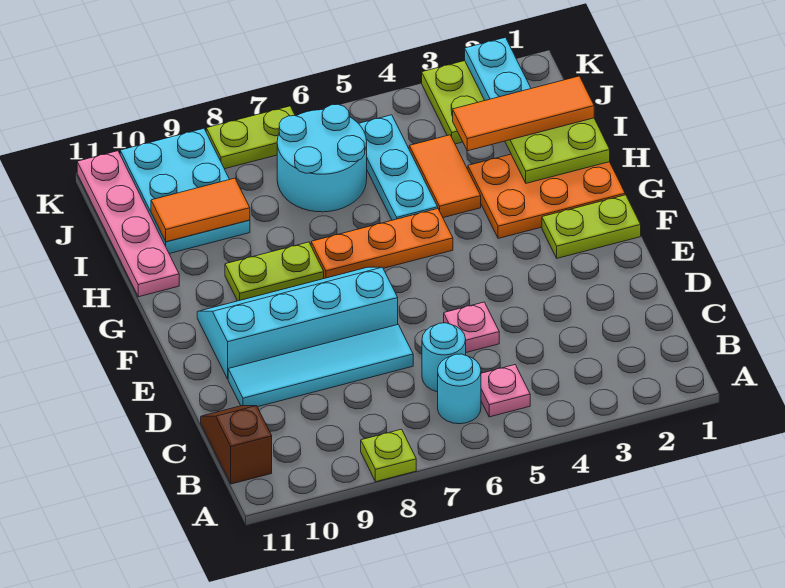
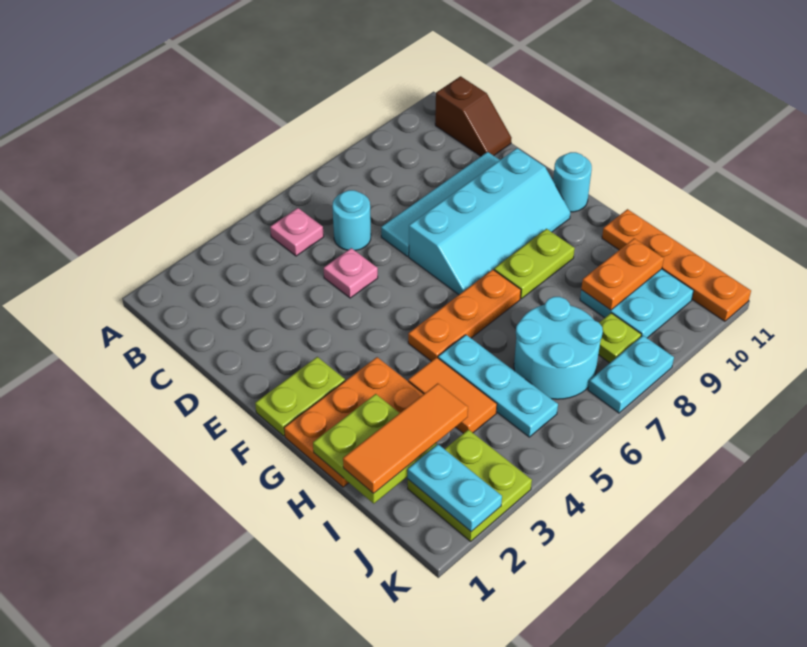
lime plate A8 level 1 -> lime plate J8 level 1
cyan round brick B6 level 1 -> cyan round brick F11 level 1
pink plate H11:K11 level 1 -> orange plate H11:K11 level 1
cyan plate I9:K10 level 1 -> cyan plate I9:J10 level 1
orange tile I9:I10 level 2 -> orange plate I9:I10 level 2
lime plate K7:K8 level 1 -> cyan plate K7:K8 level 1

